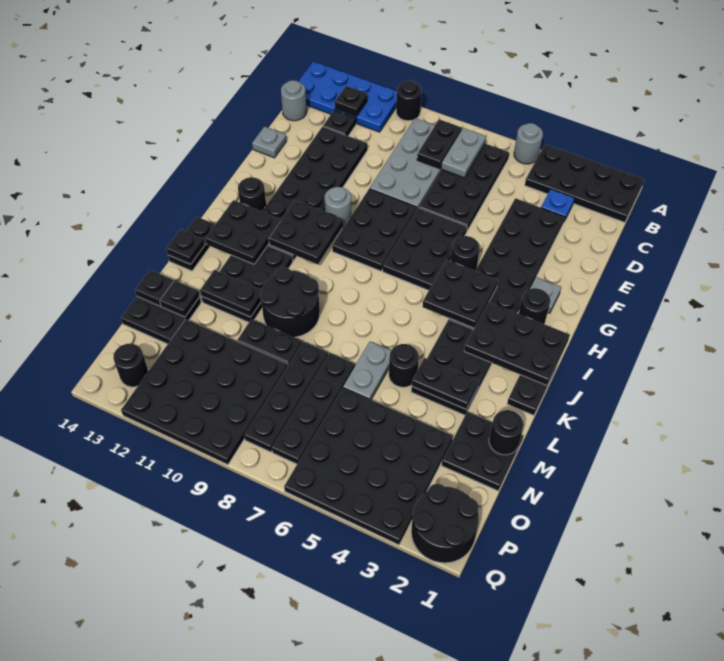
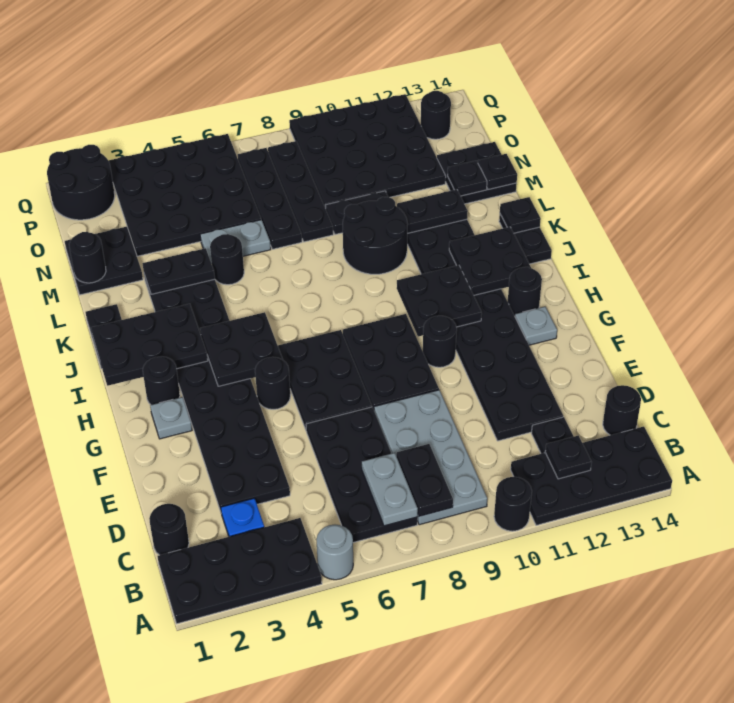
blue plate A11:B14 level 1 -> black plate A11:B14 level 1
none -> black round brick C1 level 1
grey round brick C14 level 1 -> black round brick C14 level 1
grey plate E14 level 1 -> grey plate G13 level 1
grey round brick G10 level 1 -> black round brick G10 level 1
grey plate L6:M6 level 1 -> grey plate M5:M6 level 1

